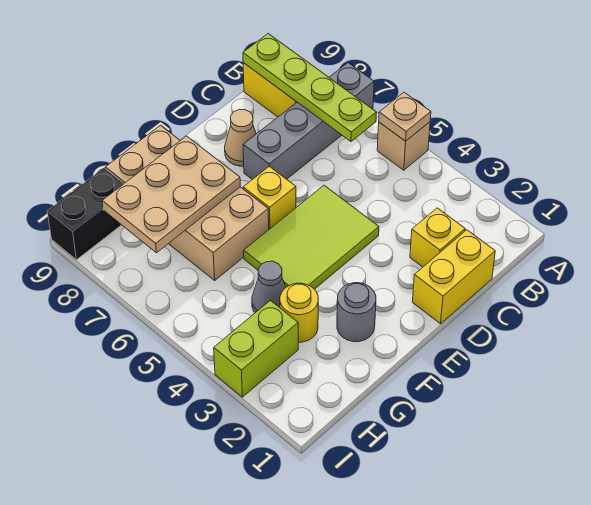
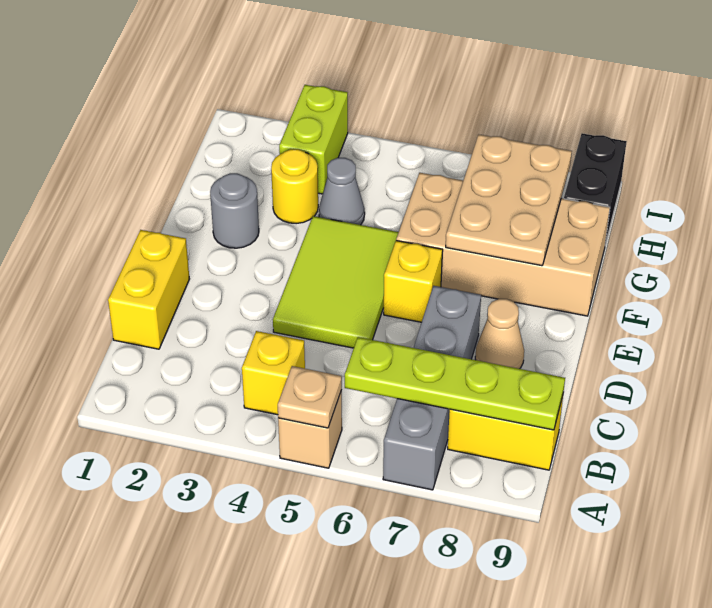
yellow brick C2 level 1 -> yellow brick B4 level 1

